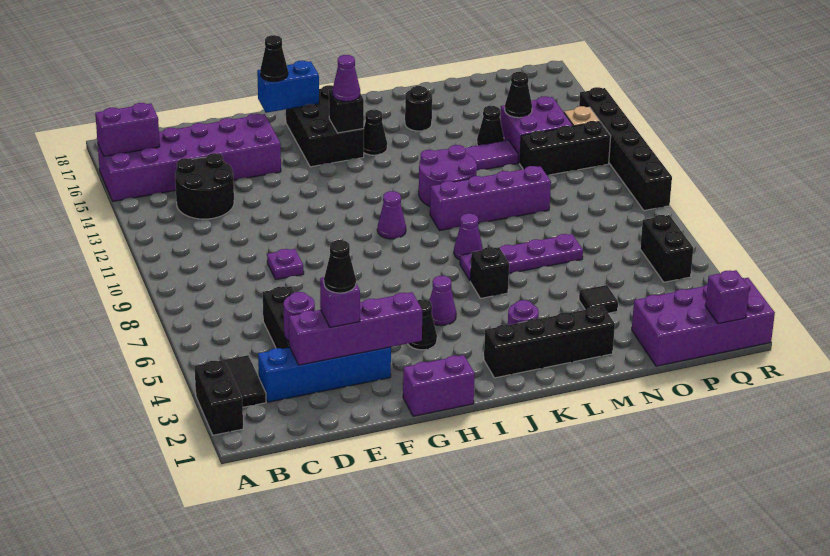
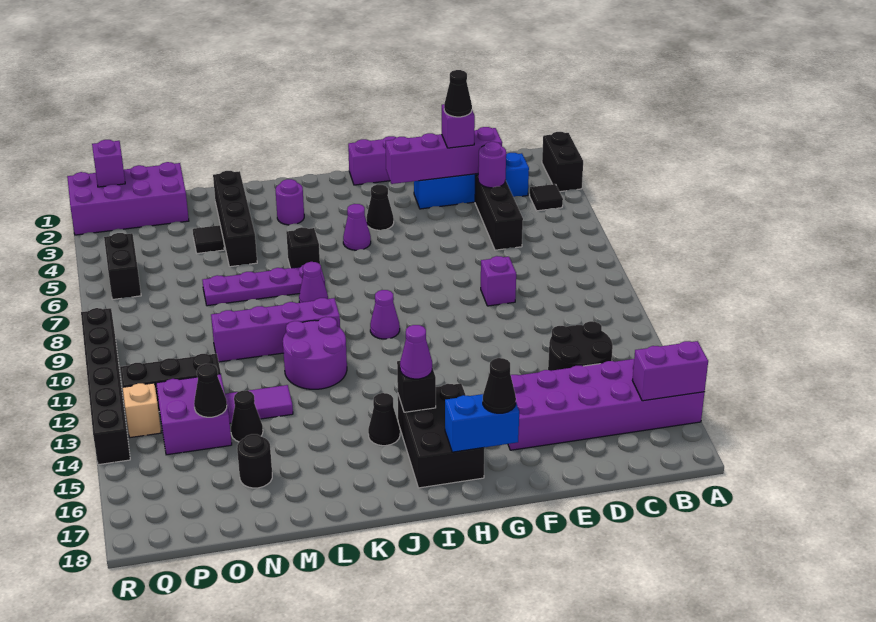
black tile B3:B4 level 1 -> black tile B4 level 1
purple plate E9 level 1 -> purple brick E9 level 1
black brick J2:M2 level 1 -> black brick M2:M5 level 1
black round brick L16 level 1 -> black round brick N16 level 1

